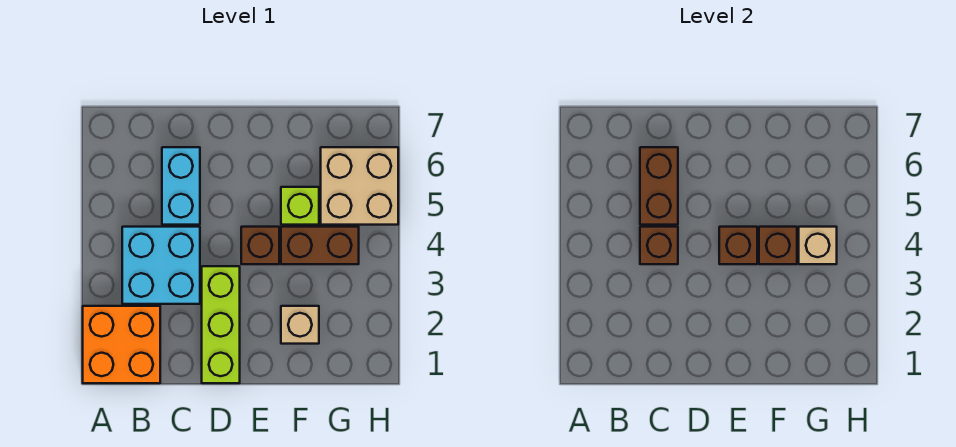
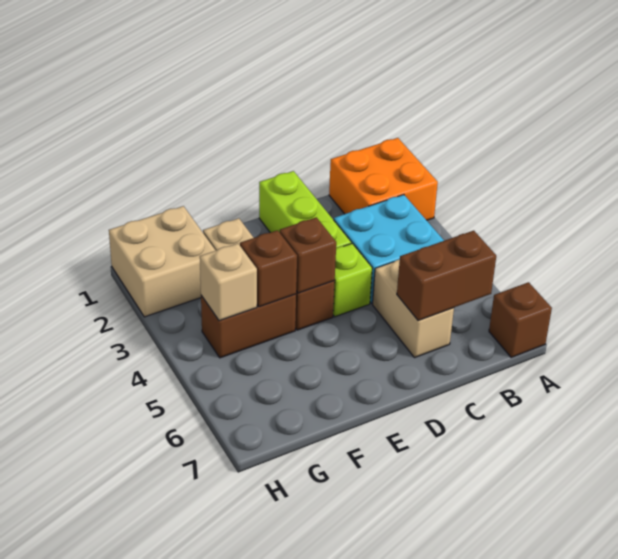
brown brick C4 level 2 -> brown brick A7 level 1
cyan brick C5:C6 level 1 -> tan brick C5:C6 level 1
brown brick C5:C6 level 2 -> brown brick B6:C6 level 2
lime brick F5 level 1 -> lime brick D4 level 1
tan brick G5:H6 level 1 -> tan brick G1:H2 level 1

